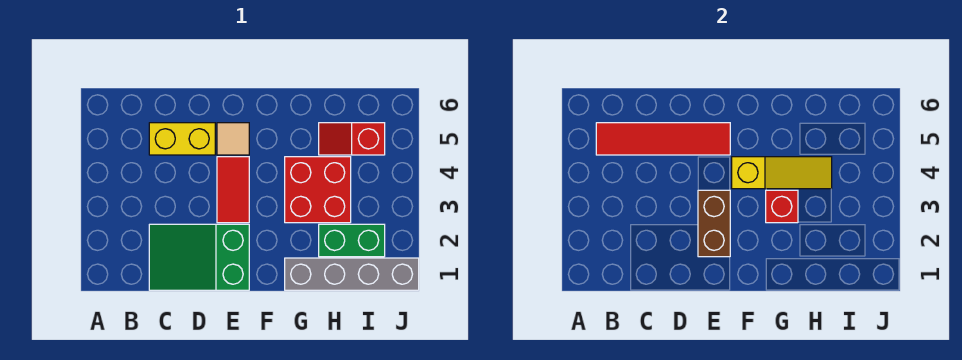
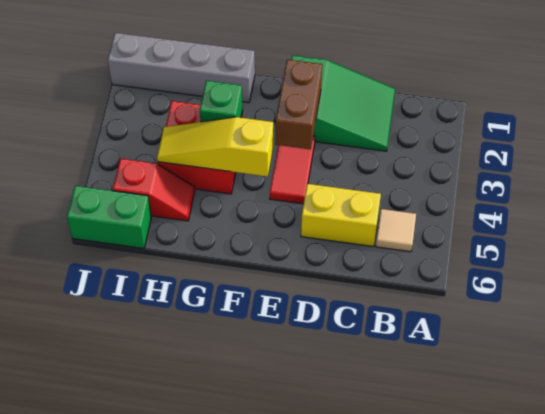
red tile B5:E5 level 2 -> none
tan tile E5 level 1 -> tan tile B5 level 1
red brick G3 level 2 -> green brick G3 level 2
green brick H2:I2 level 1 -> green brick I6:J6 level 1

